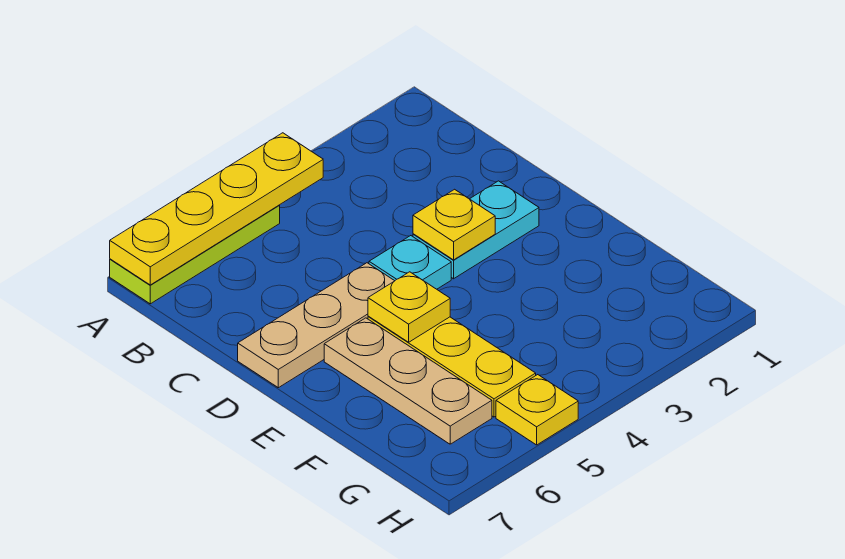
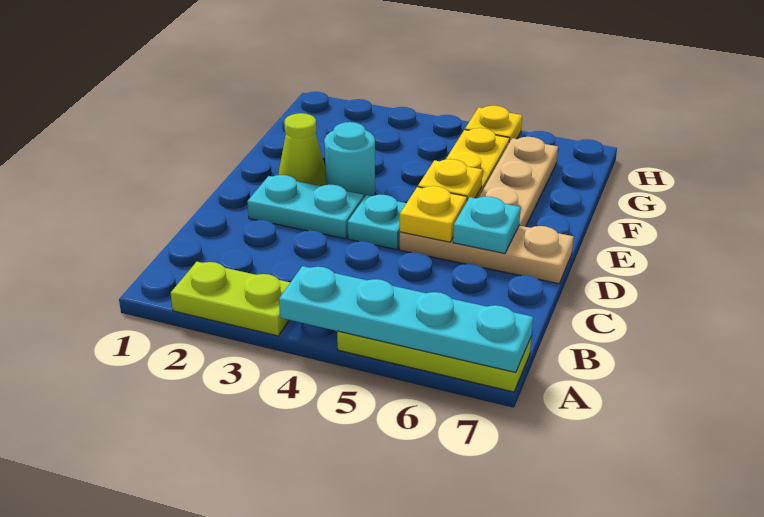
none -> lime plate A2:A3 level 1
yellow plate A4:A7 level 2 -> cyan plate A4:A7 level 2
yellow plate D3 level 2 -> yellow plate D5 level 2
none -> cyan plate D6 level 2
none -> lime cone E2 level 1
none -> cyan round brick E3 level 1

